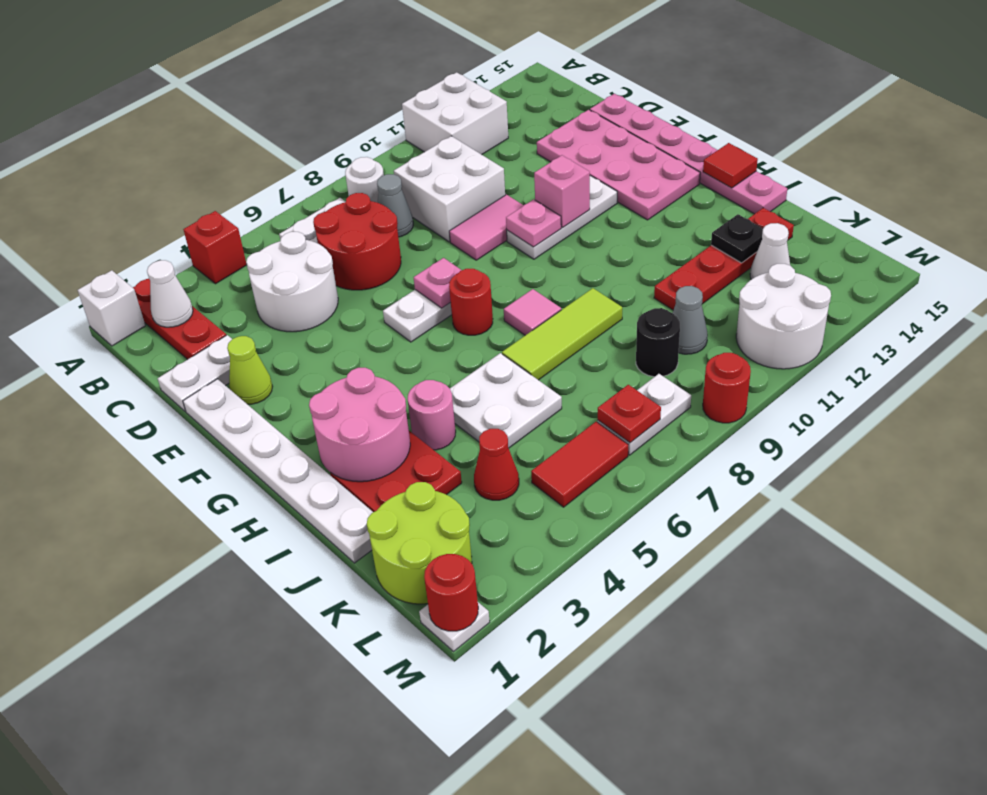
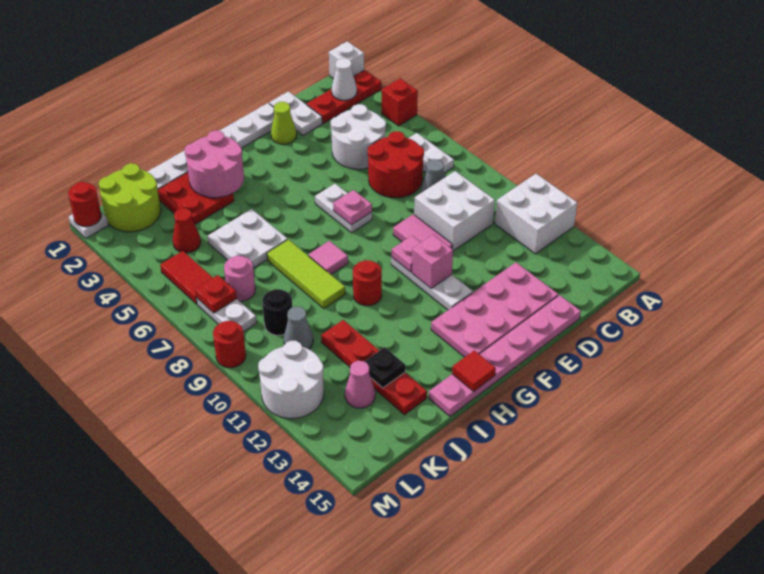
white round brick B8 level 1 -> none
red round brick G7 level 1 -> red round brick H10 level 1
pink round brick I4 level 1 -> pink round brick K7 level 1
white cone K13 level 1 -> pink cone K13 level 1

